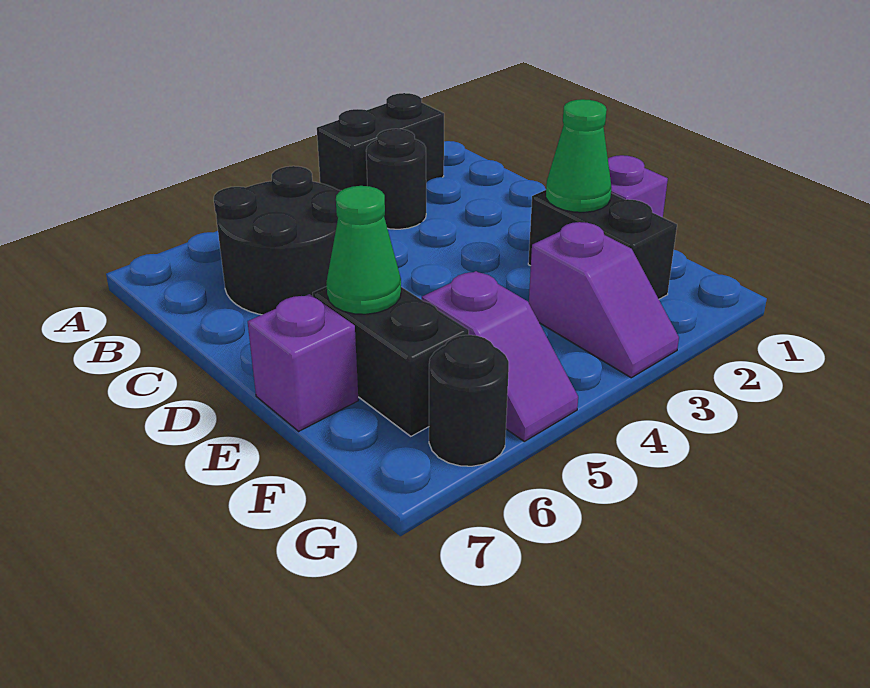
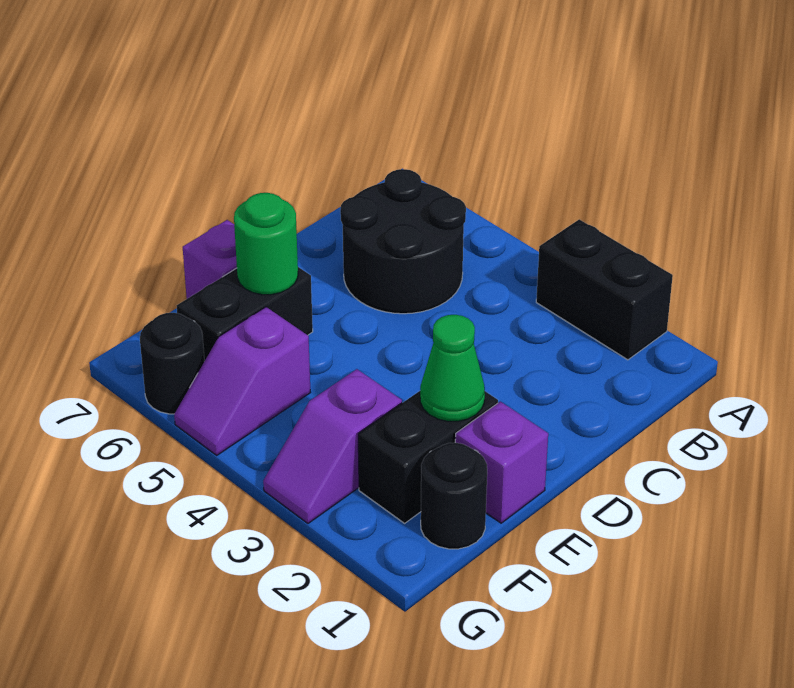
black round brick B3 level 1 -> black round brick F1 level 1
green cone E6 level 2 -> green round brick E6 level 2

